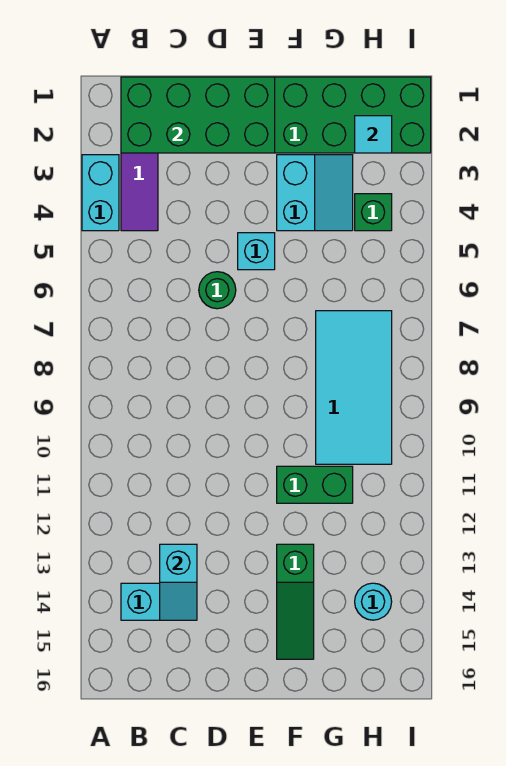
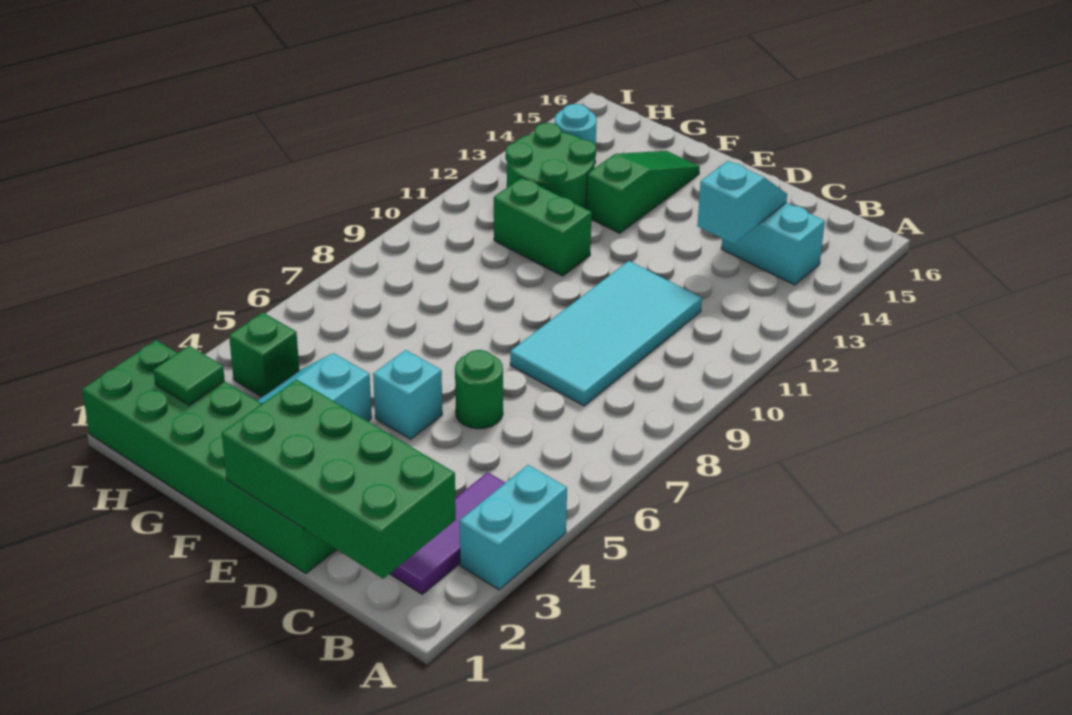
cyan tile G7:H10 level 1 -> cyan tile C8:D11 level 1
none -> green round brick G12:H13 level 1
cyan tile H2 level 2 -> green tile H2 level 2

